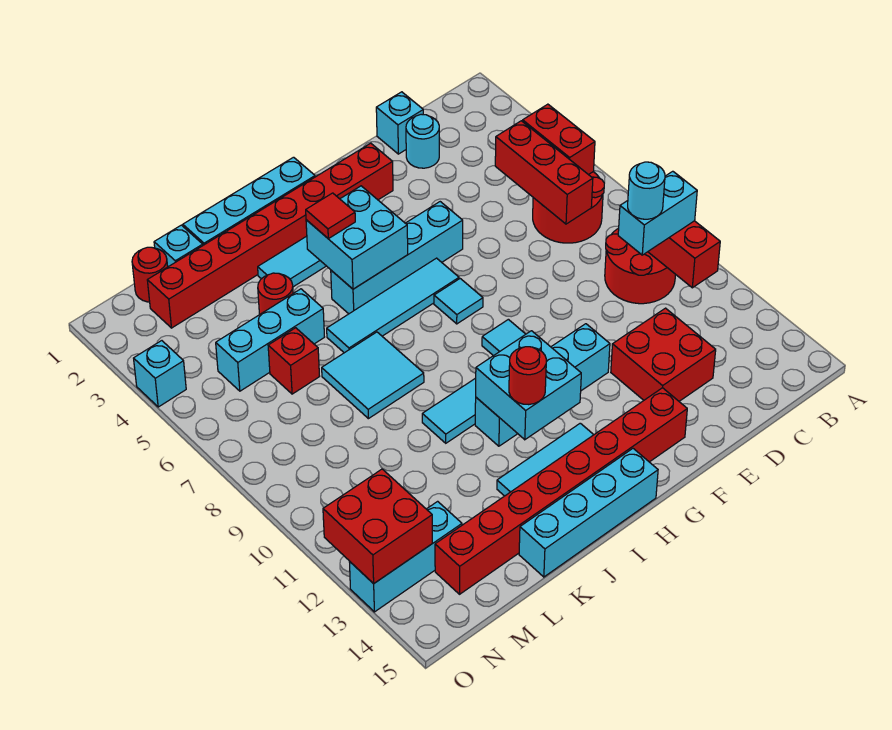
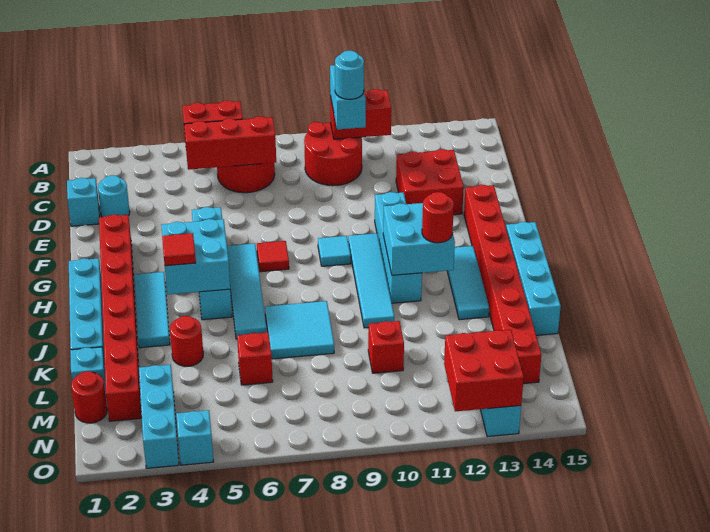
cyan tile G7 level 1 -> red tile G7 level 1
cyan brick K5:M5 level 1 -> cyan brick M3:O3 level 1
none -> red brick L10 level 1

